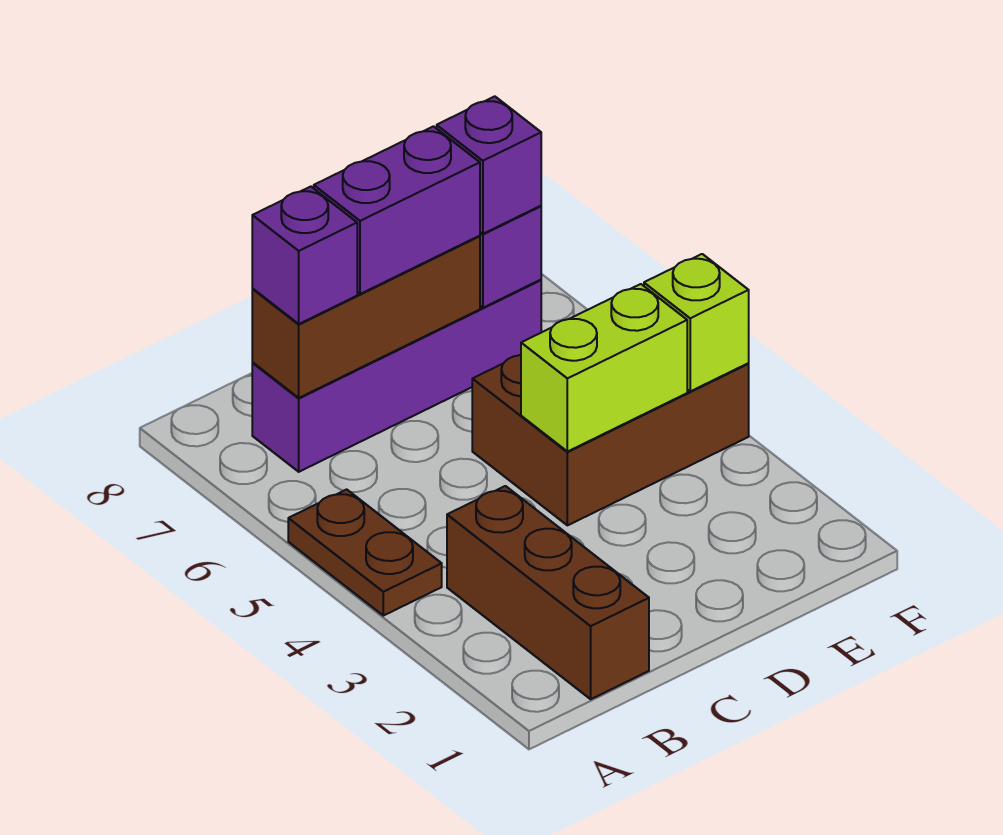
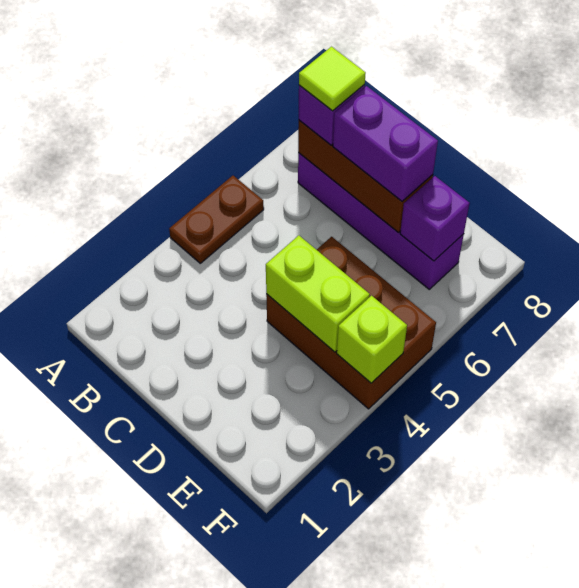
brown brick B1:B3 level 1 -> none
none -> lime tile B7 level 4
purple brick E7 level 3 -> none

